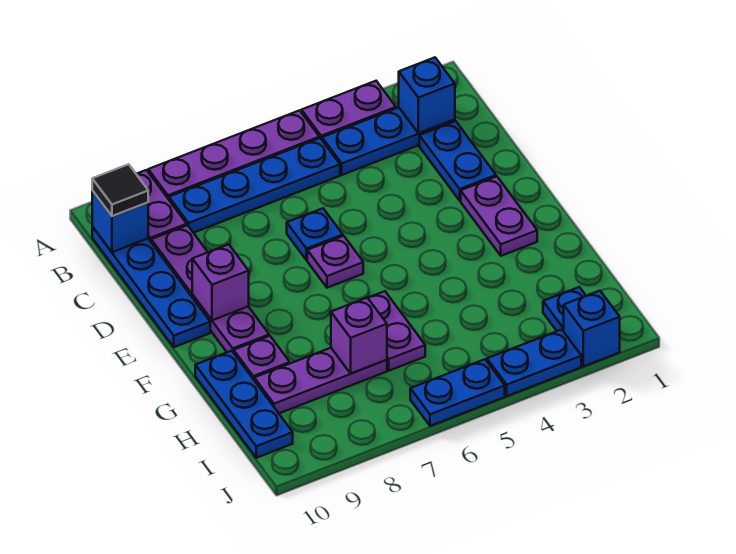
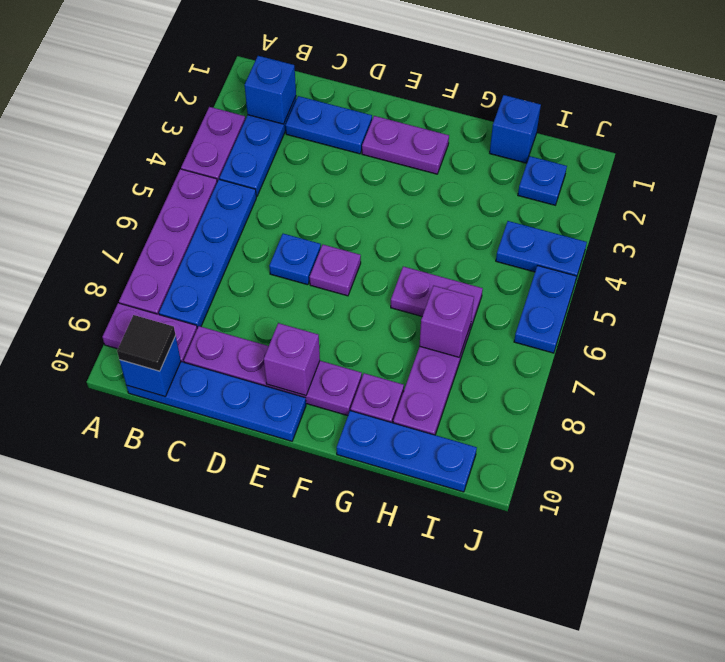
blue brick J2 level 1 -> blue brick H1 level 1
blue plate J3:J4 level 1 -> blue plate I4:J4 level 1

